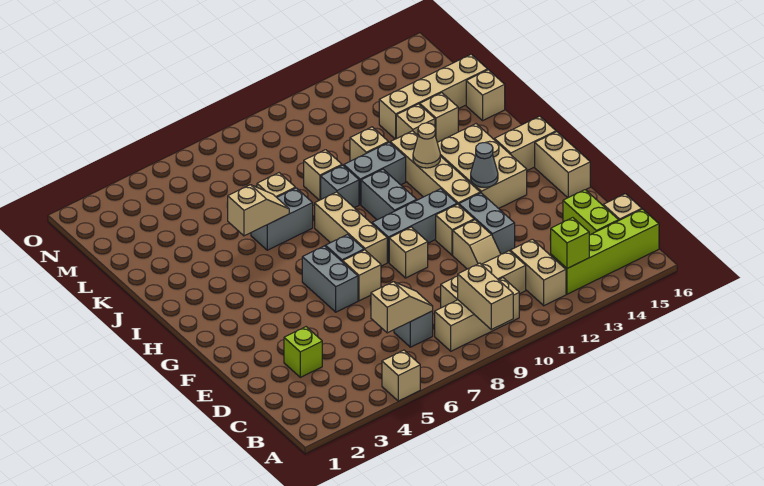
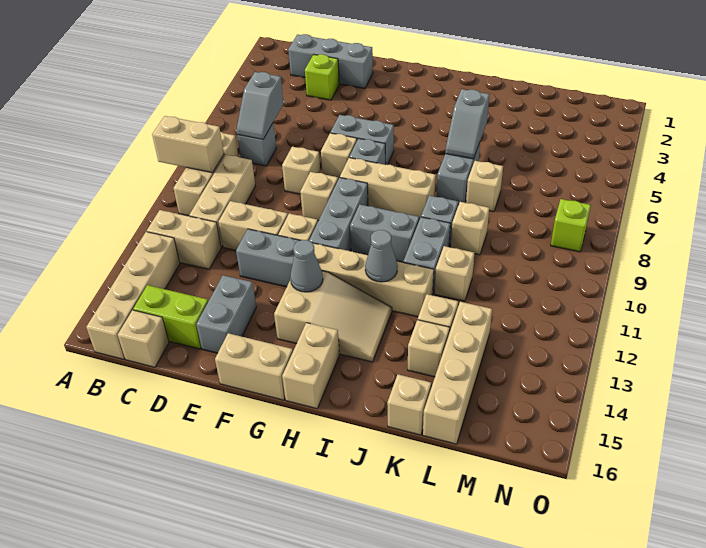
tan brick A5 level 1 -> tan brick E8 level 1
lime brick B13:B16 level 1 -> tan brick B13:B16 level 1
lime brick B13 level 2 -> lime brick N8 level 1
none -> grey brick C2:E2 level 1
tan slope C6:C7 level 2 top 6 -> grey slope C6:C7 level 2 top 6
tan slope D11:E11 level 1 top E -> tan brick D11:E11 level 1
none -> grey brick E14:E15 level 1
tan brick G13:I14 level 1 -> tan slope G13:I14 level 1 top G
tan cone I12 level 2 -> grey cone I12 level 2
tan slope J5:J6 level 2 top 5 -> grey slope J5:J6 level 2 top 5

